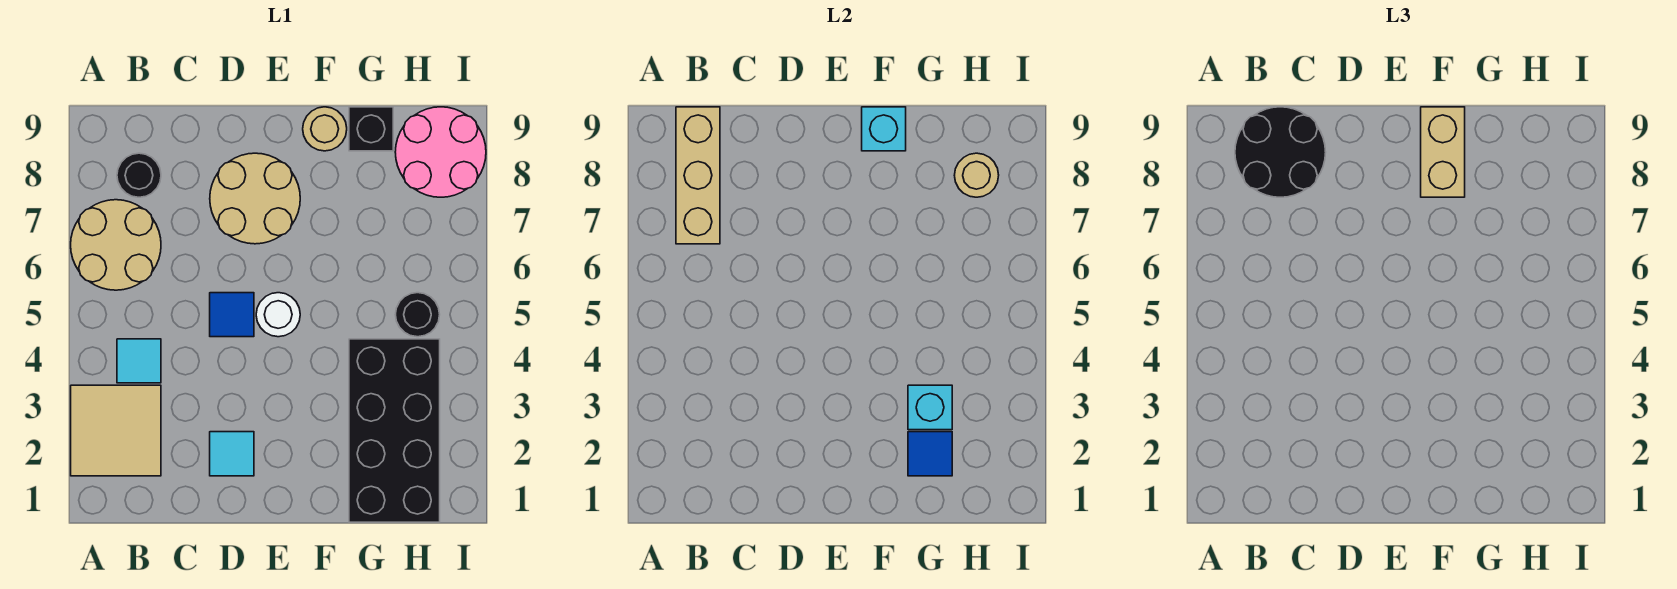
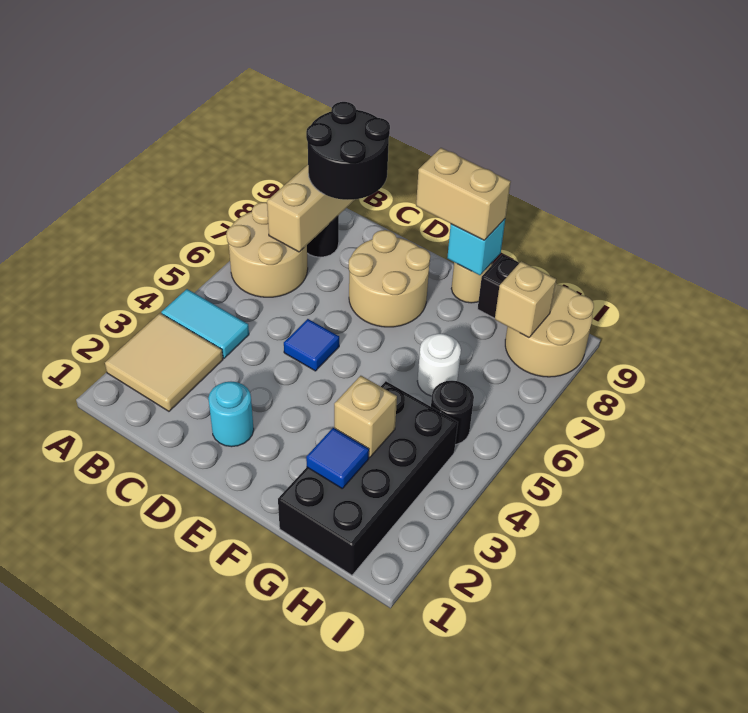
cyan tile B4 level 1 -> cyan tile A4:B4 level 1
cyan tile D2 level 1 -> cyan round brick D2 level 1
white round brick E5 level 1 -> white round brick G6 level 1
tan brick F8:F9 level 3 -> tan brick E9:F9 level 3
cyan brick G3 level 2 -> tan brick G3 level 2
pink round brick H8:I9 level 1 -> tan round brick H8:I9 level 1
tan round brick H8 level 2 -> tan brick H8 level 2

